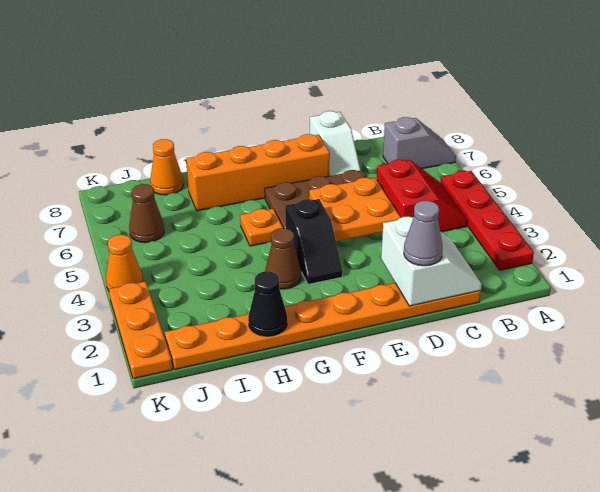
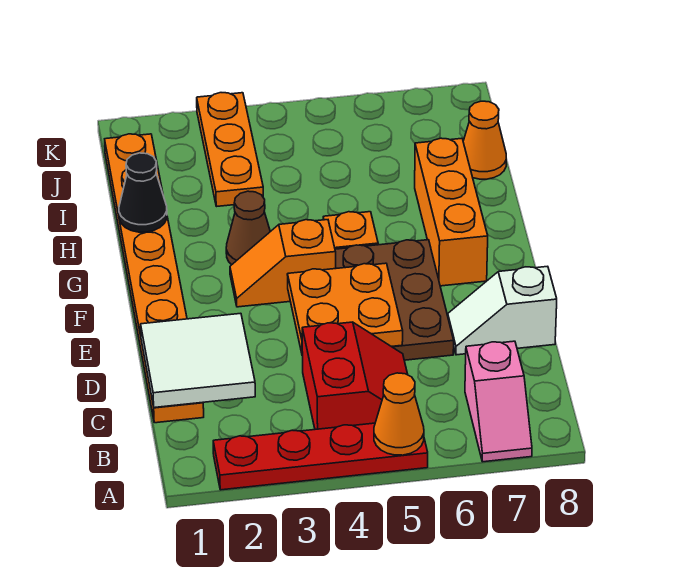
grey slope A7:B7 level 1 top B -> pink slope A7:B7 level 1 top B
red slope B4:C5 level 1 top C -> red slope B4:C5 level 1 top 4
white slope C1:D2 level 2 top D -> white tile C1:D2 level 2
grey cone D1 level 3 -> none
orange brick E7:H7 level 1 -> orange brick F7:H7 level 1
black slope F3:F4 level 1 top 4 -> orange slope F3:F4 level 1 top 4
brown cone J6 level 1 -> none
orange plate K1:K3 level 1 -> orange plate I3:K3 level 1
orange cone K4 level 1 -> orange cone A5 level 2

